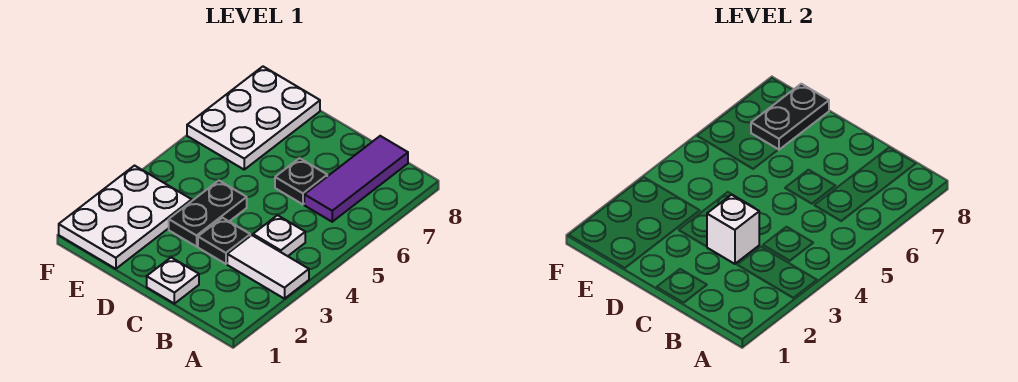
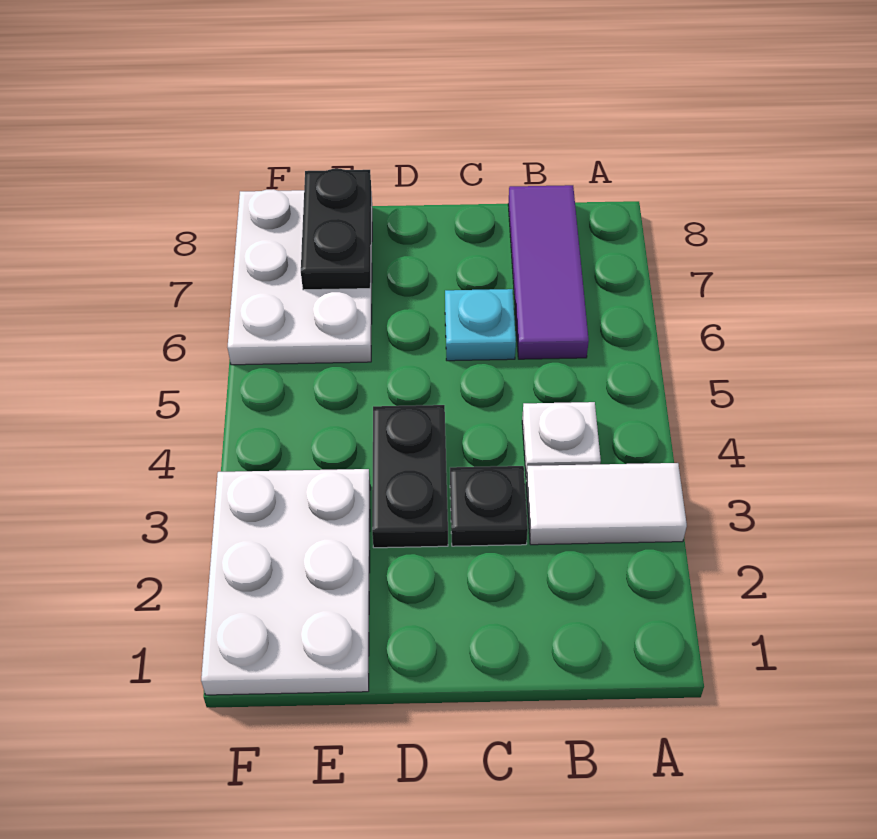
white plate C1 level 1 -> none
white brick C3 level 2 -> none
black plate C6 level 1 -> cyan plate C6 level 1

